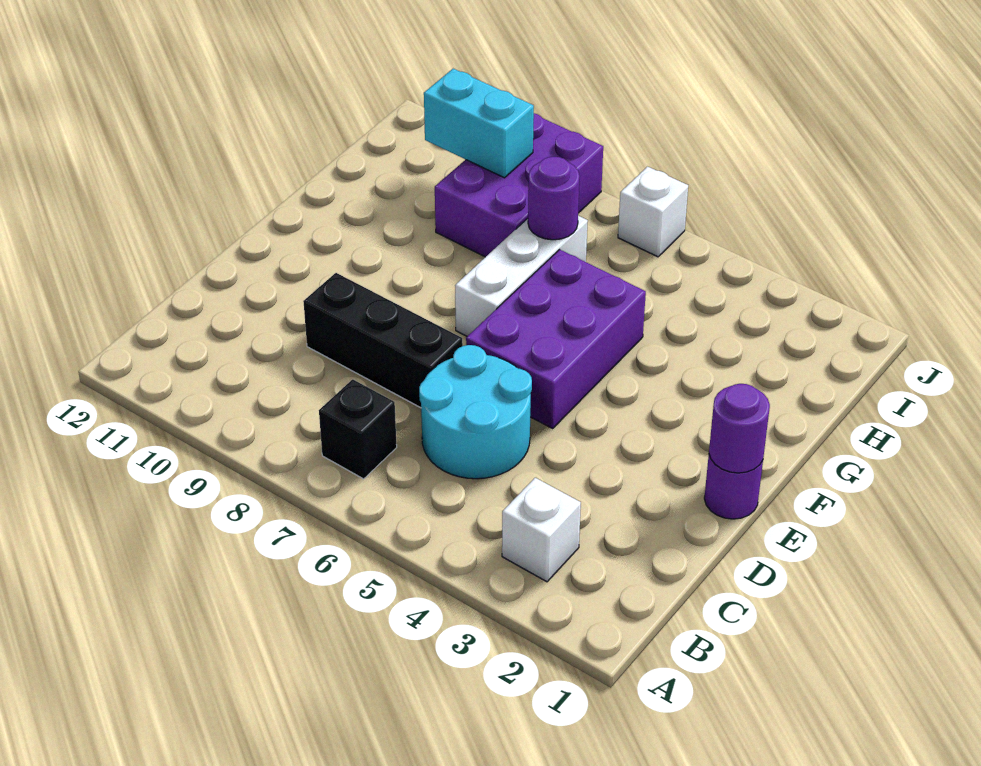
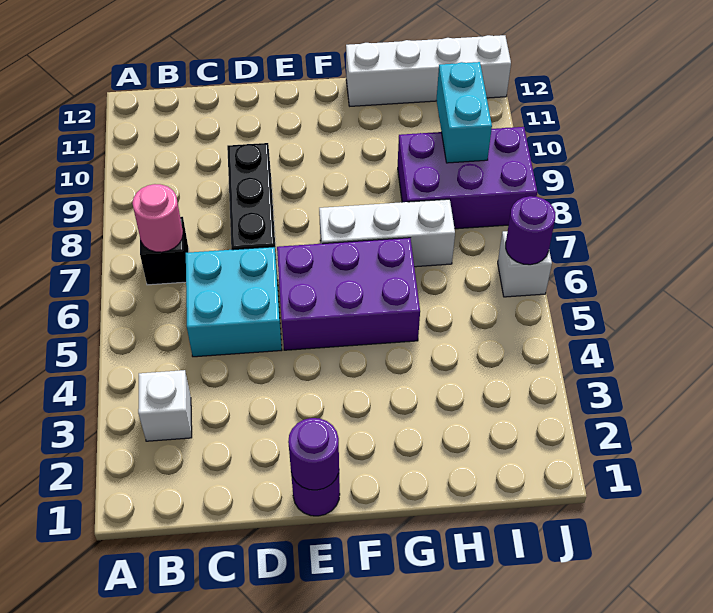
none -> pink round brick B7 level 2
cyan round brick C5:D6 level 1 -> cyan brick C5:D6 level 1
none -> white brick G12:J12 level 1
purple round brick H7 level 2 -> purple round brick J6 level 2

